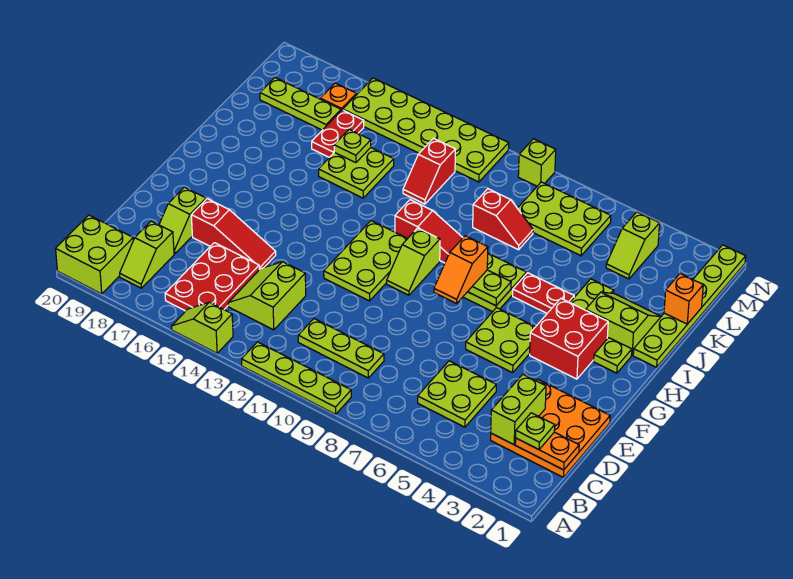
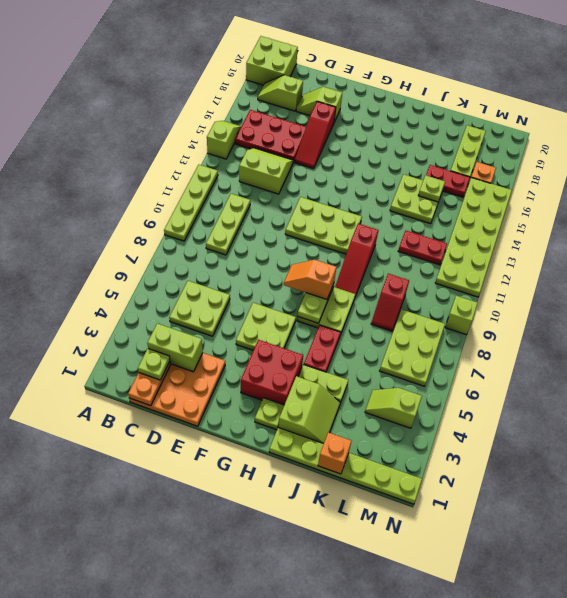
lime slope G10:H10 level 1 top H -> none
red slope K12:L12 level 1 top L -> red plate K12:L12 level 1

